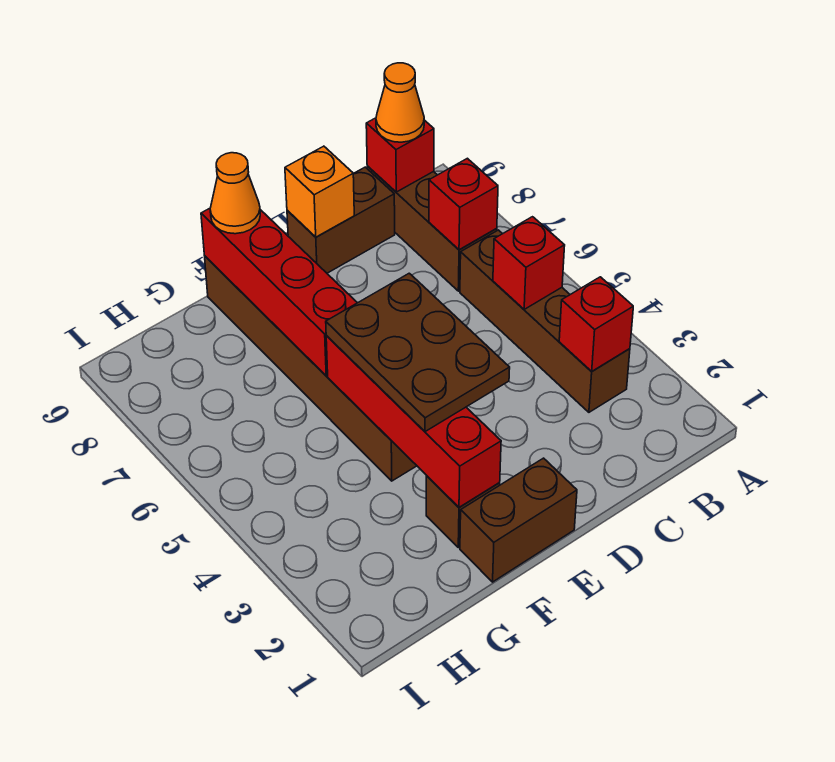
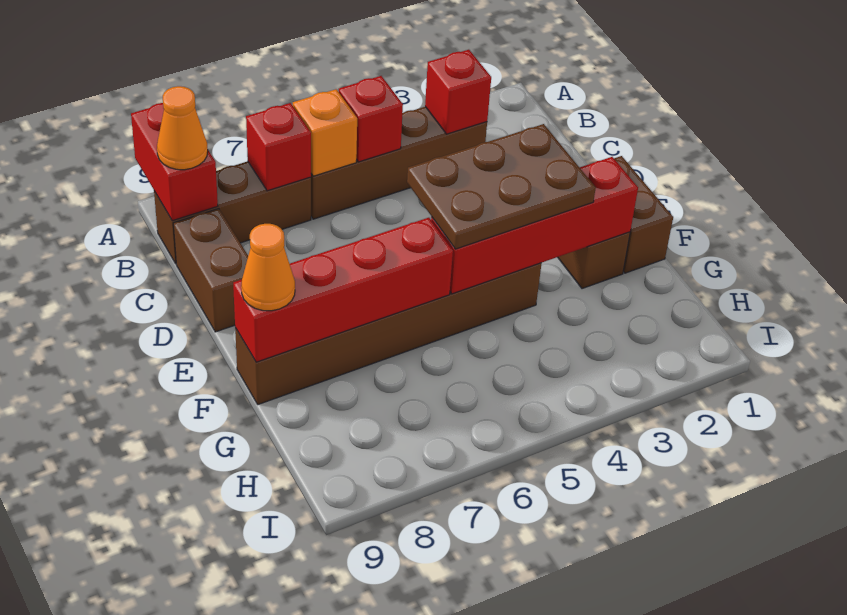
red brick B9 level 2 -> red brick A9:B9 level 2
orange brick D9 level 2 -> orange brick B6 level 2

